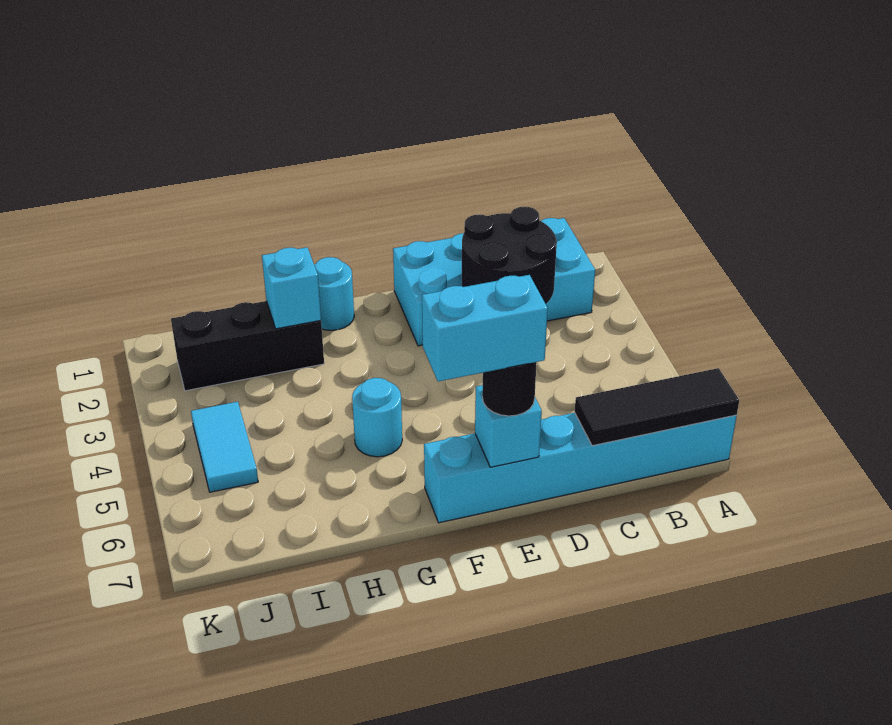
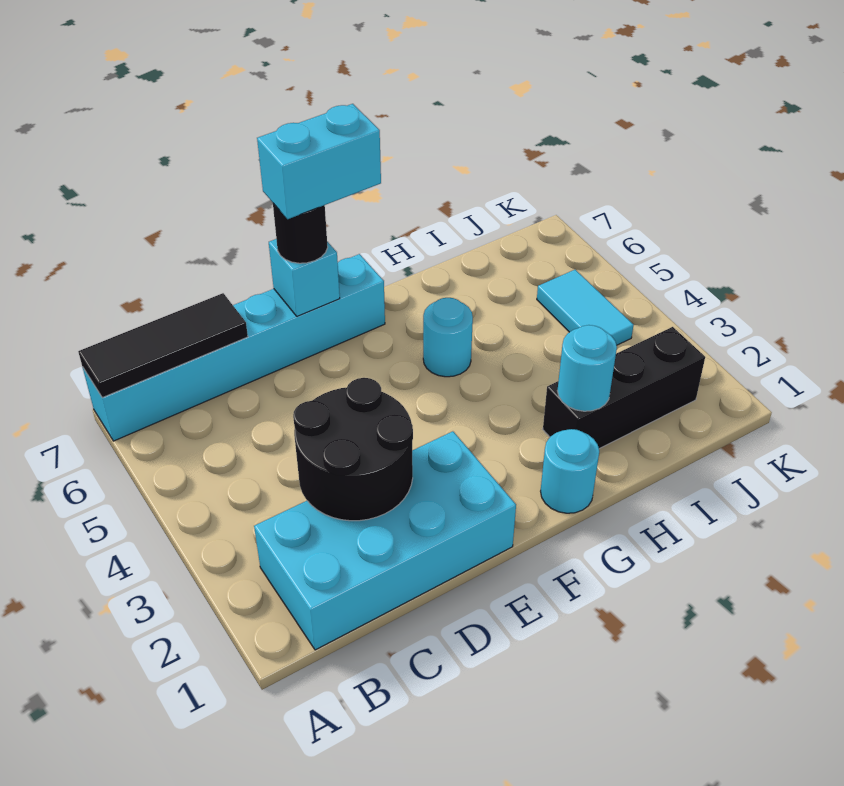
cyan brick H2 level 2 -> cyan round brick H2 level 2

